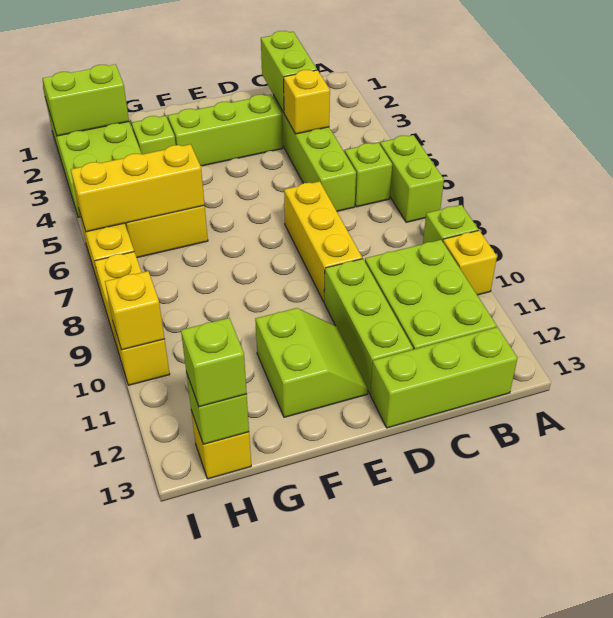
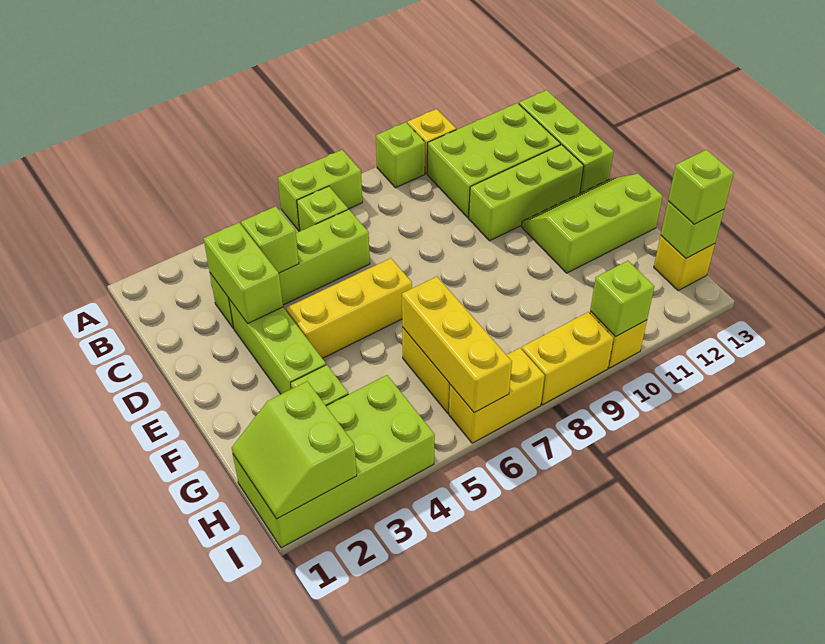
lime brick C2:C3 level 2 -> lime brick C3:D3 level 2
yellow brick C4 level 2 -> lime brick C4 level 2
yellow brick D7:D9 level 1 -> yellow brick E4:E6 level 1
lime slope E11:F12 level 1 top F -> lime slope E11:F13 level 1 top F
yellow brick I10 level 2 -> lime brick I10 level 2

